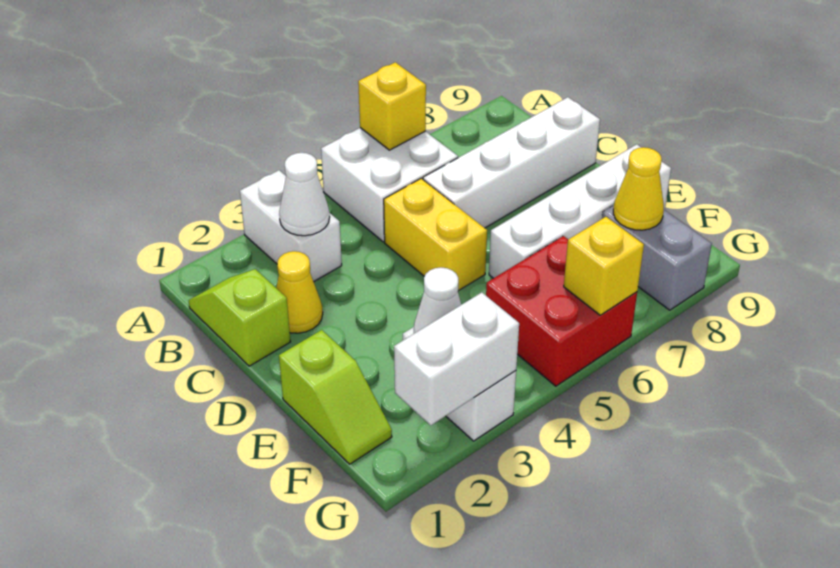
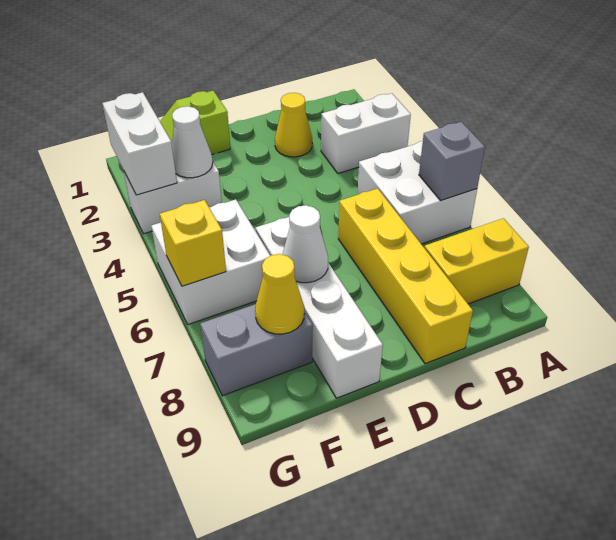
yellow brick A6 level 2 -> grey brick A6 level 2
lime slope B1:C1 level 1 top C -> none
white cone B3 level 2 -> white cone E7 level 2
yellow brick C5:D5 level 1 -> yellow brick A8:B8 level 1
white brick C6:C9 level 1 -> yellow brick C6:C9 level 1
red brick F5:G6 level 1 -> white brick F5:G6 level 1

